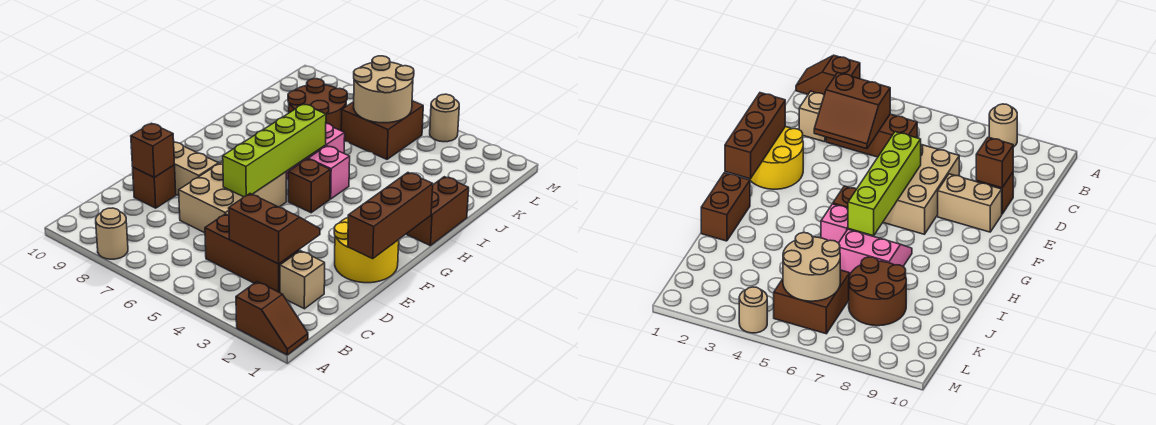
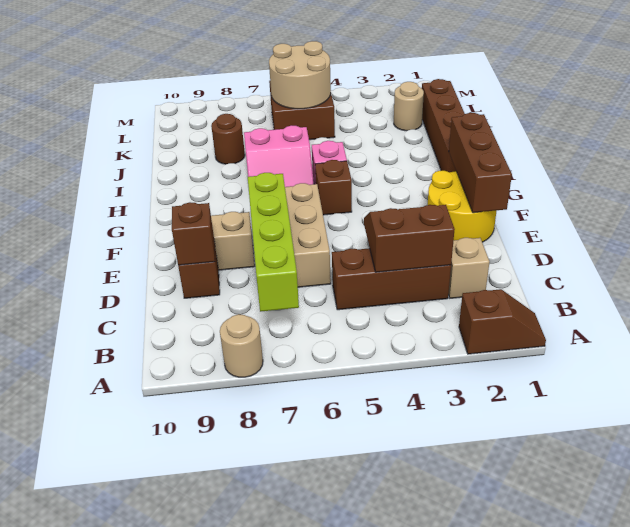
lime brick E6:H6 level 2 -> lime brick B7:E7 level 2
brown brick H1:I1 level 1 -> brown brick H1:K1 level 1
brown round brick J7:K8 level 1 -> brown round brick J8 level 1
tan round brick M4 level 1 -> tan round brick K2 level 1

